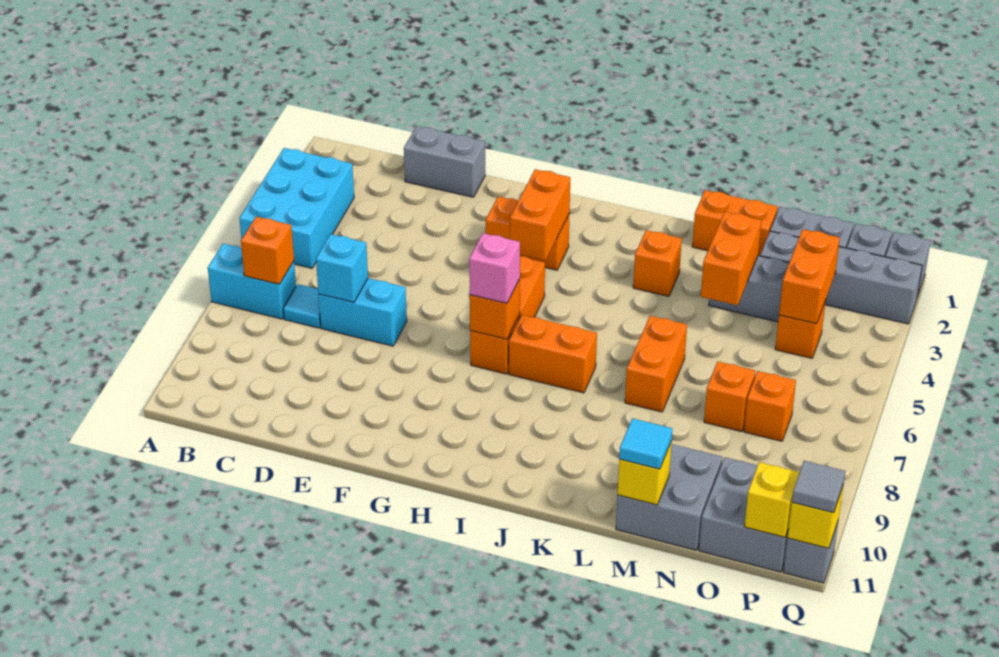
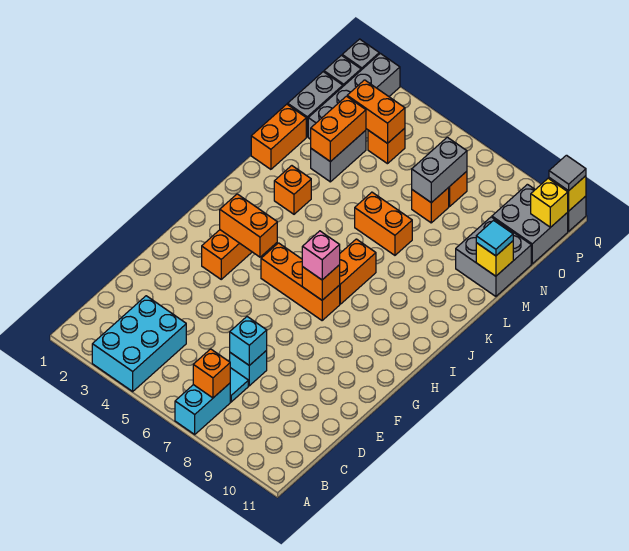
cyan brick A3:B5 level 1 -> cyan brick A3:C4 level 1
grey brick D1:E1 level 1 -> grey brick N7:O7 level 2
cyan brick D7:E7 level 1 -> cyan brick D7 level 1
orange brick M3:M4 level 2 -> orange brick M3:N3 level 2

